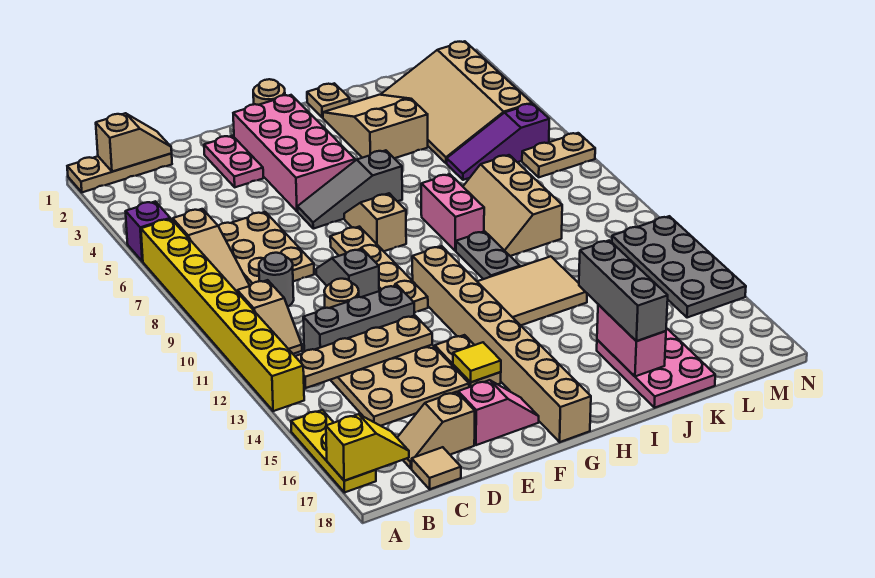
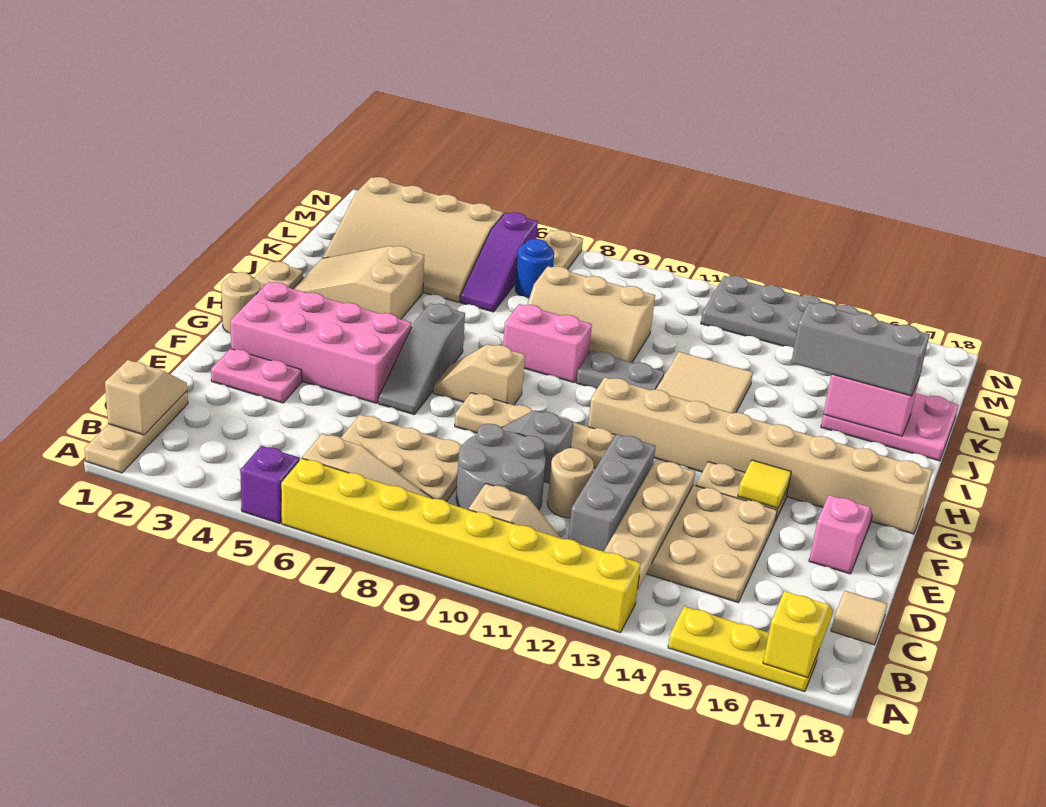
grey round brick C9 level 1 -> grey round brick C9:D10 level 1
tan slope C17:D17 level 1 top D -> none
none -> blue round brick L7 level 1

